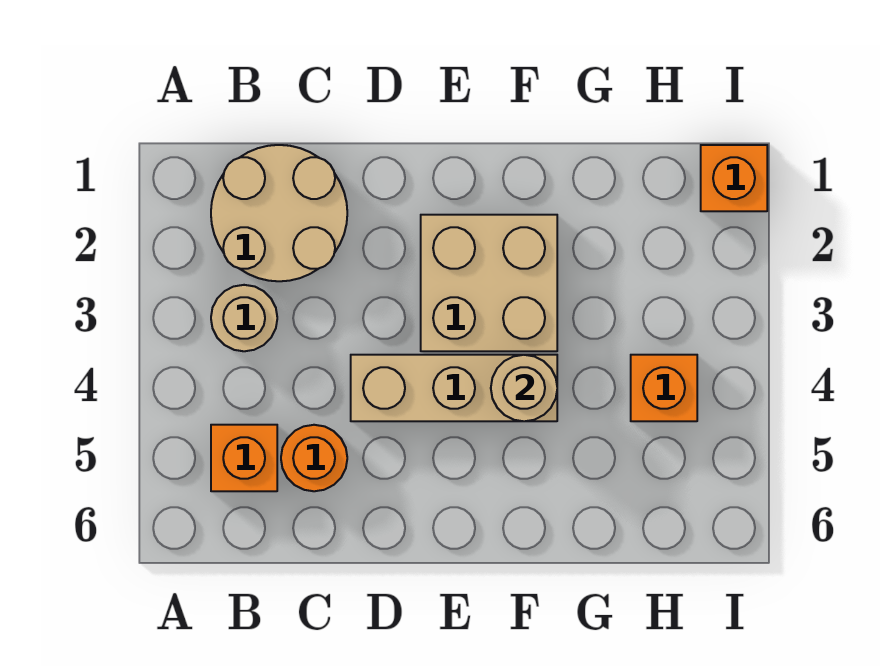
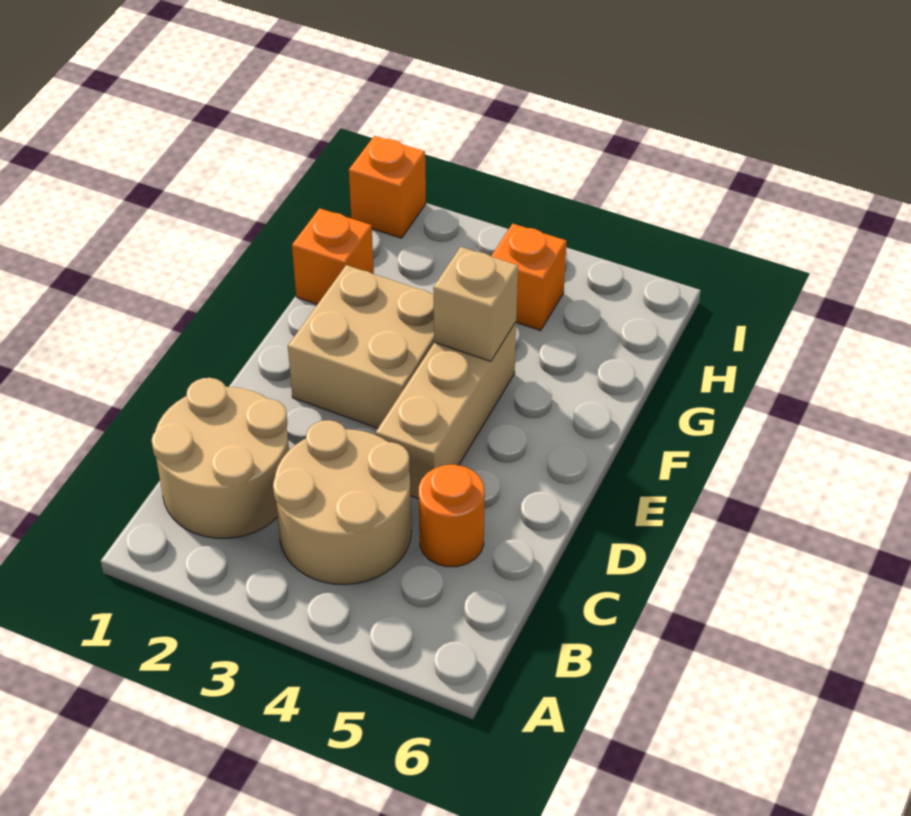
tan round brick B3 level 1 -> tan round brick B3:C4 level 1
orange brick B5 level 1 -> orange brick G1 level 1
tan round brick F4 level 2 -> tan brick F4 level 2

